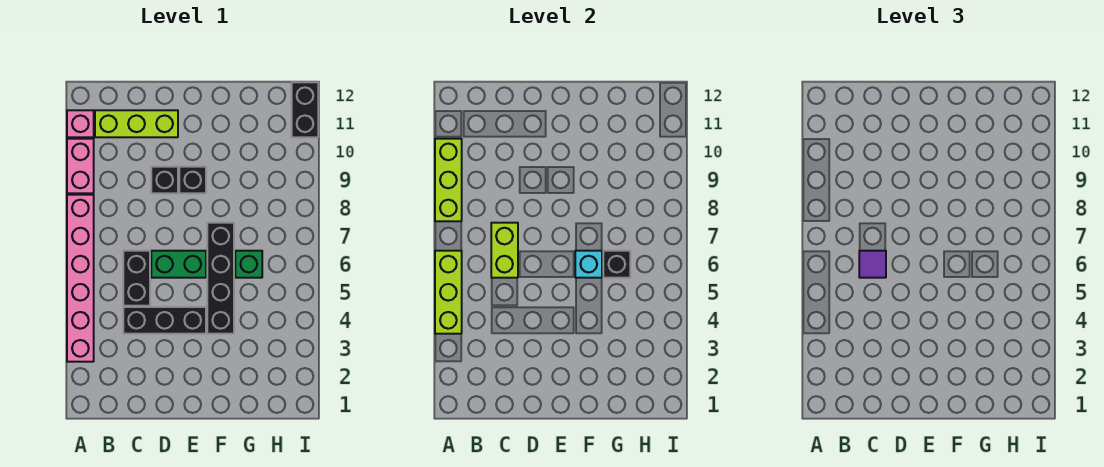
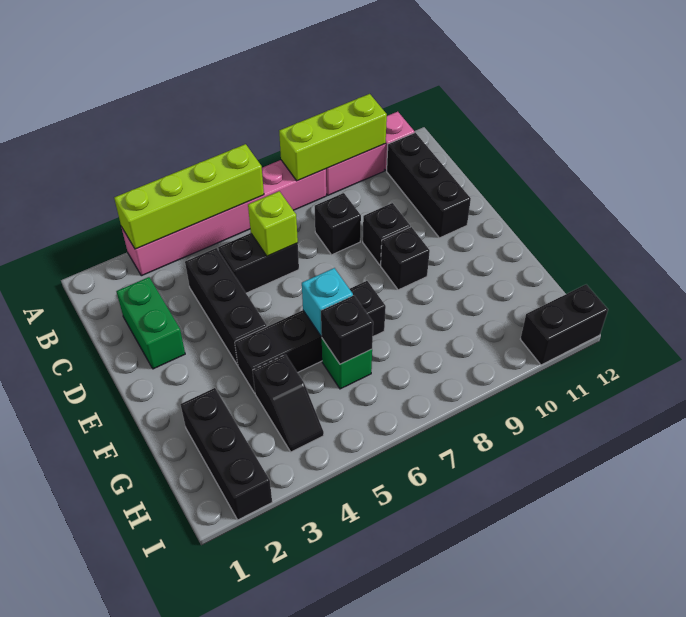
lime brick A4:A6 level 2 -> lime brick A3:A6 level 2
lime brick B11:D11 level 1 -> black brick B11:D11 level 1
lime brick C6:C7 level 2 -> lime brick C6 level 2
purple tile C6 level 3 -> none
none -> black brick C8 level 1
green brick D6:E6 level 1 -> green brick C2:D2 level 1
none -> black brick G2:I2 level 1
none -> black slope G4:H4 level 1 top G

